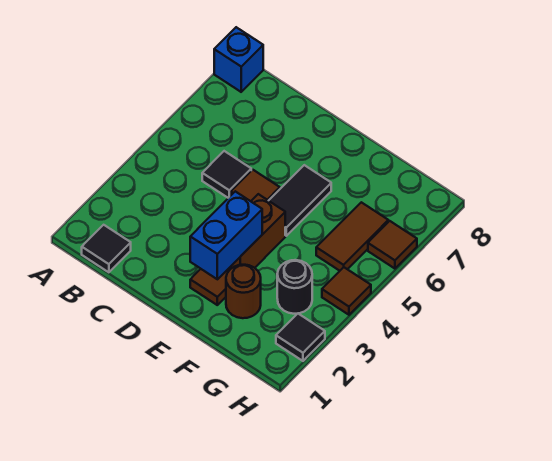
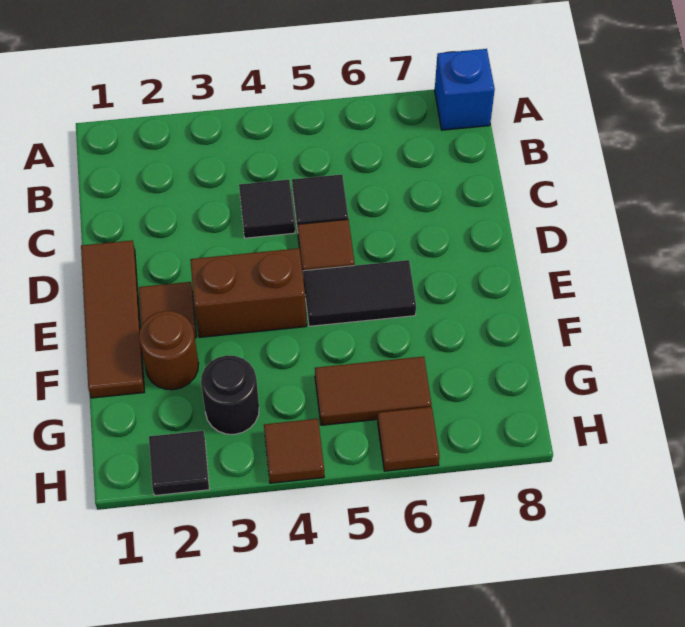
black tile B1 level 1 -> black tile C4 level 1
none -> brown tile D1:F1 level 1
blue brick E2:E3 level 2 -> none

